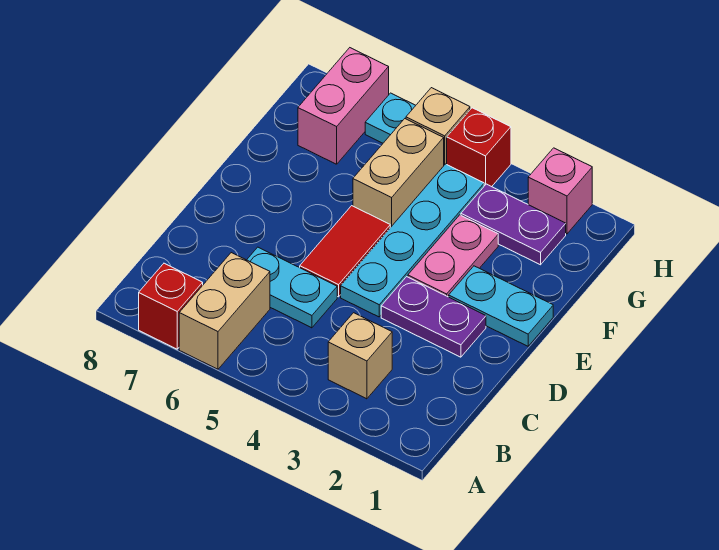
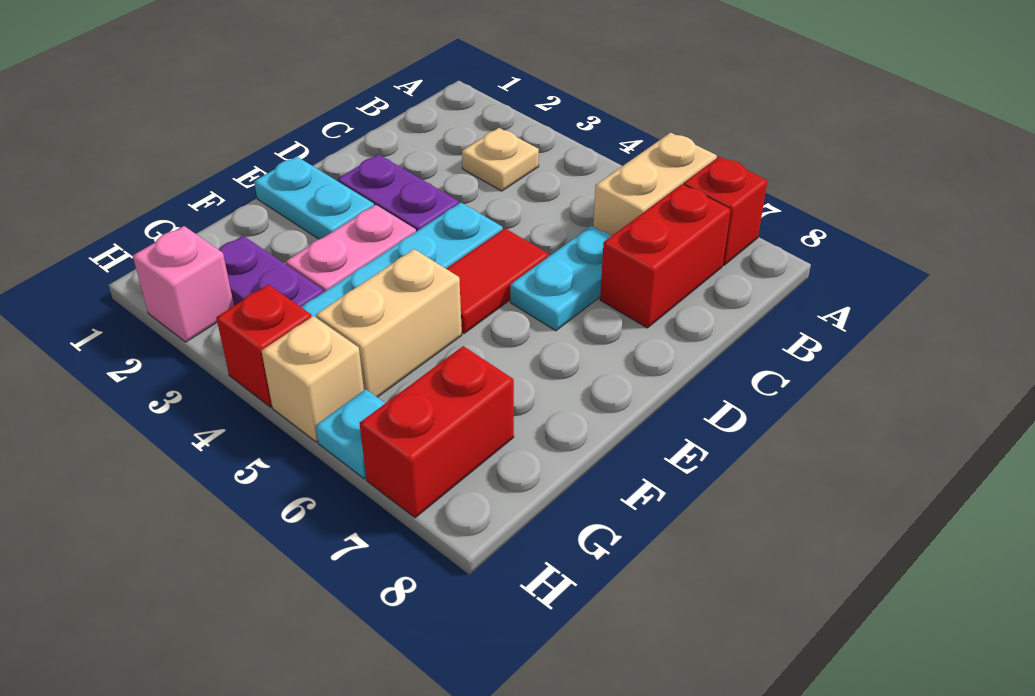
tan brick B3 level 1 -> tan plate B3 level 1
none -> red brick B7:C7 level 1
cyan plate C5:C6 level 1 -> cyan plate C6:D6 level 1
pink brick G7:H7 level 1 -> red brick G7:H7 level 1

